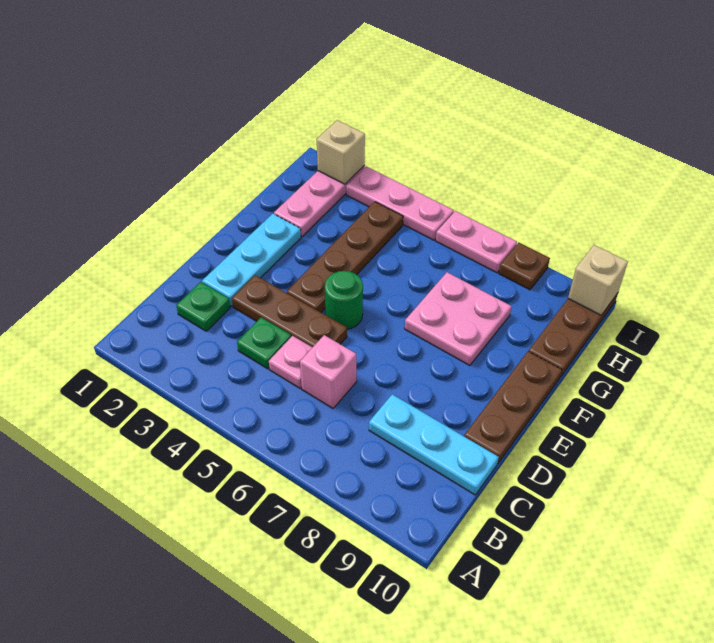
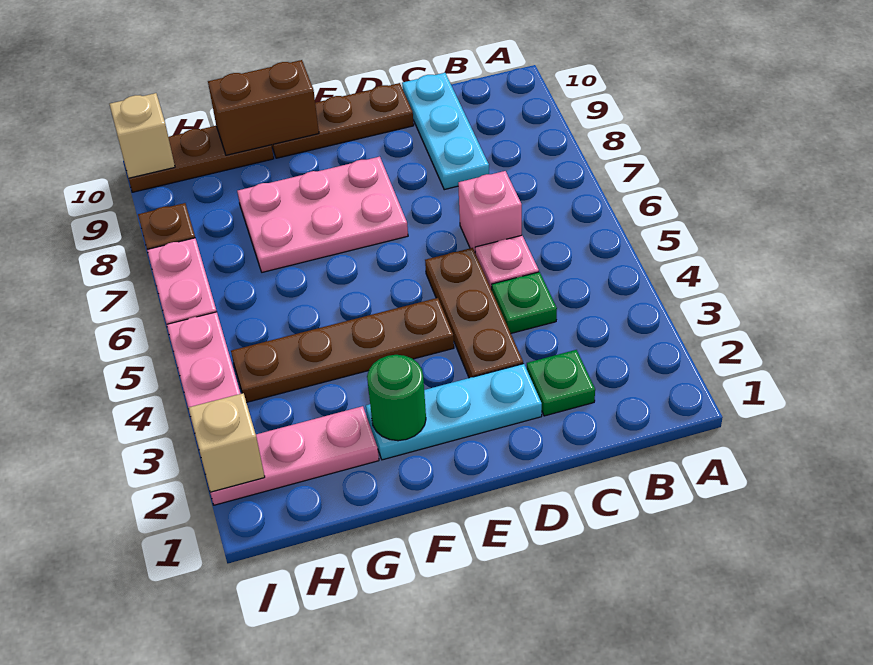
green round brick E5 level 1 -> green round brick F2 level 2
pink plate F7:G8 level 1 -> pink plate E7:G8 level 1
none -> brown brick F10:G10 level 2

